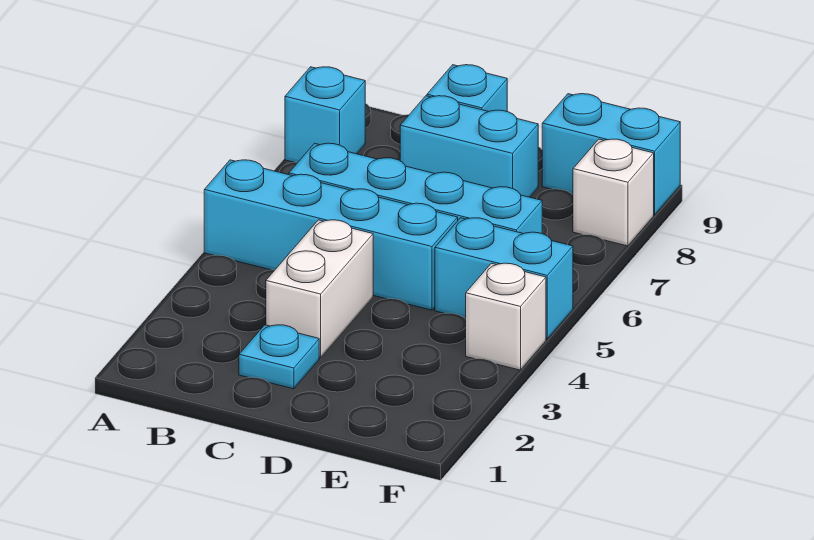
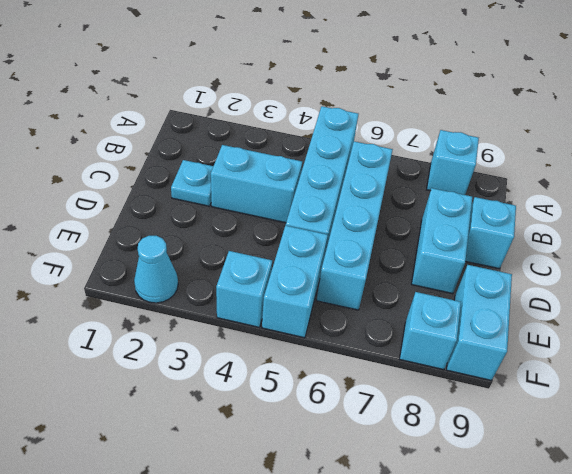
white brick C3:C4 level 1 -> cyan brick C3:C4 level 1
none -> cyan cone F2 level 1
white brick F4 level 1 -> cyan brick F4 level 1
white brick F8 level 1 -> cyan brick F8 level 1

